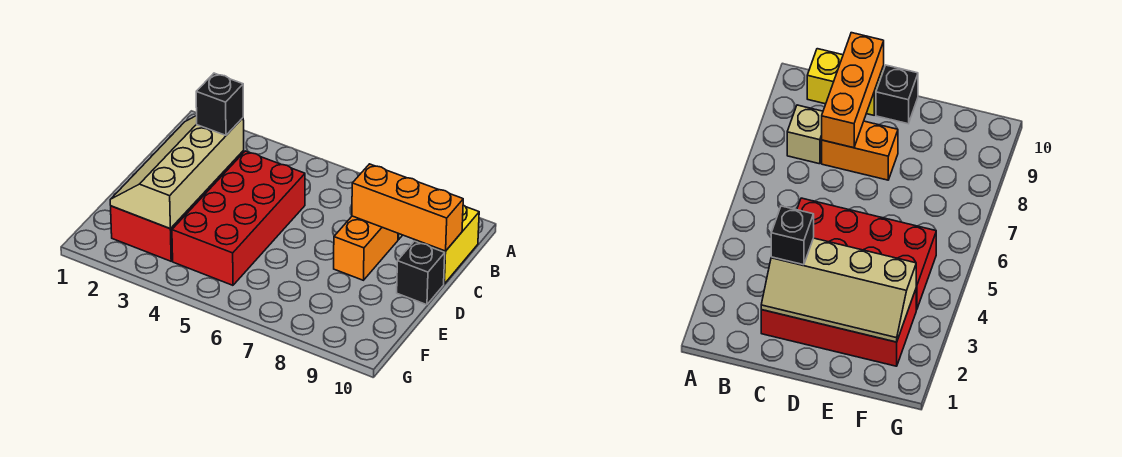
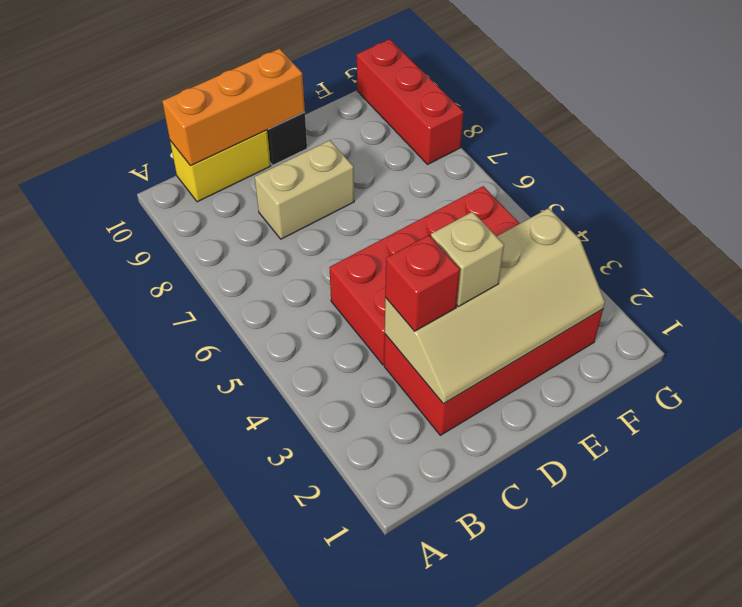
tan brick B8 level 1 -> tan brick D3 level 3
black brick C3 level 3 -> red brick C3 level 3
orange brick C8:D8 level 1 -> tan brick C8:D8 level 1
orange brick C8:C10 level 2 -> orange brick B10:D10 level 2
none -> red brick G8:G10 level 1

